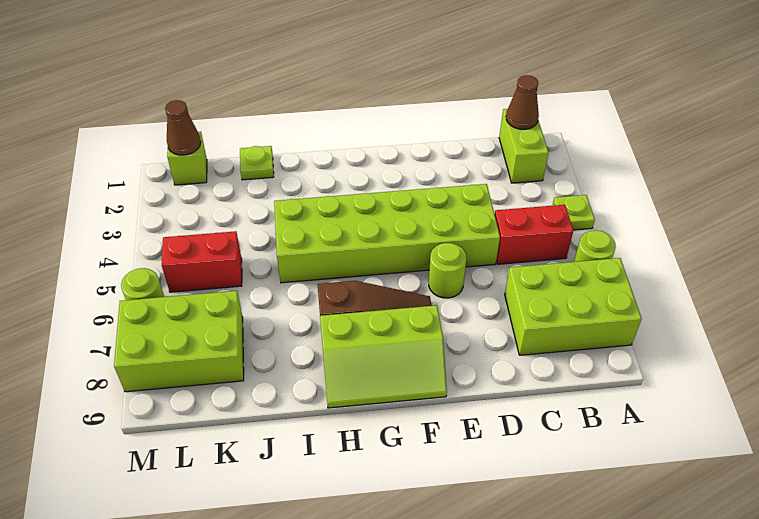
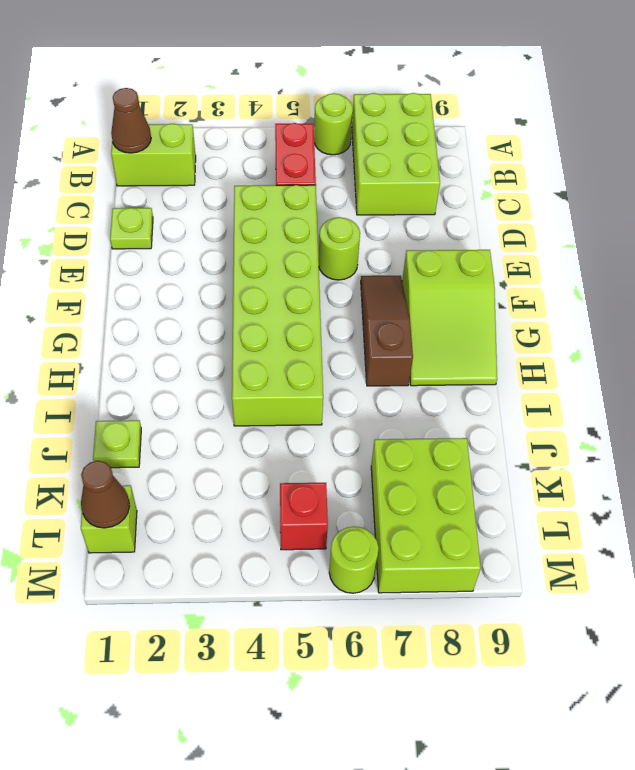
lime plate A4 level 1 -> lime plate D1 level 1
lime slope F8:H9 level 1 top 8 -> lime slope F8:H9 level 1 top F
red brick K5:L5 level 1 -> red brick L5 level 1

